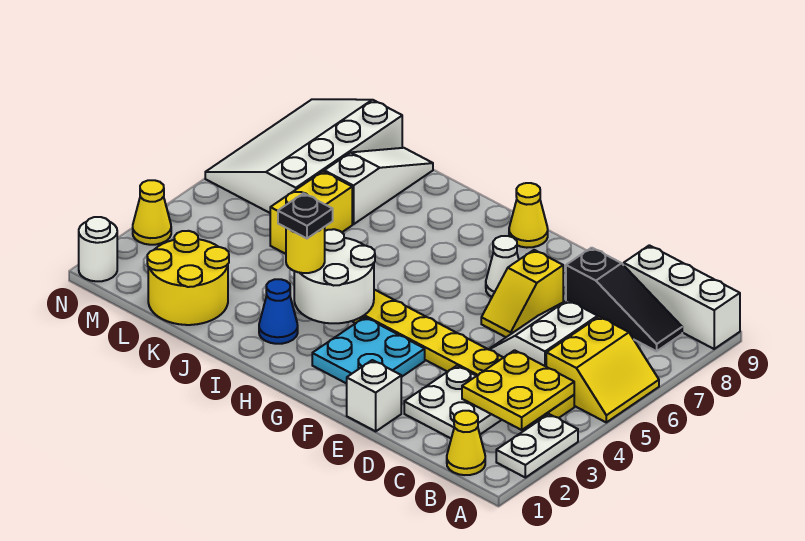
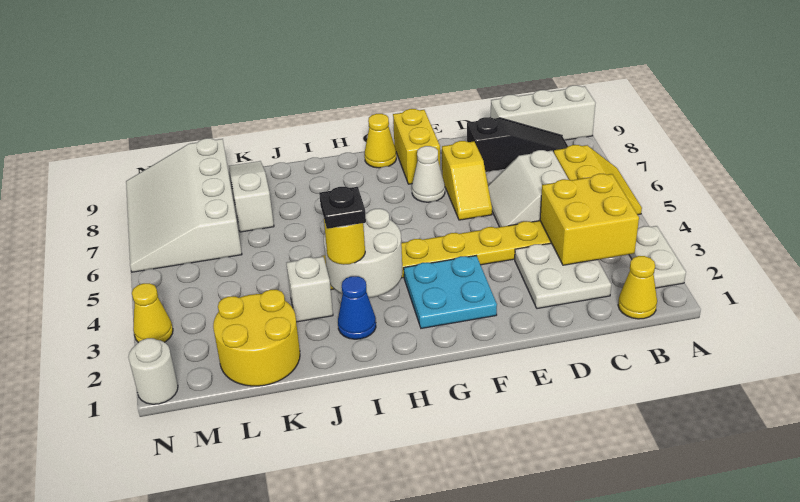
yellow plate B3:C4 level 2 -> yellow brick B3:C4 level 2
white brick E1 level 1 -> white brick J3 level 1
yellow brick K5:K6 level 1 -> yellow brick F8:F9 level 1

